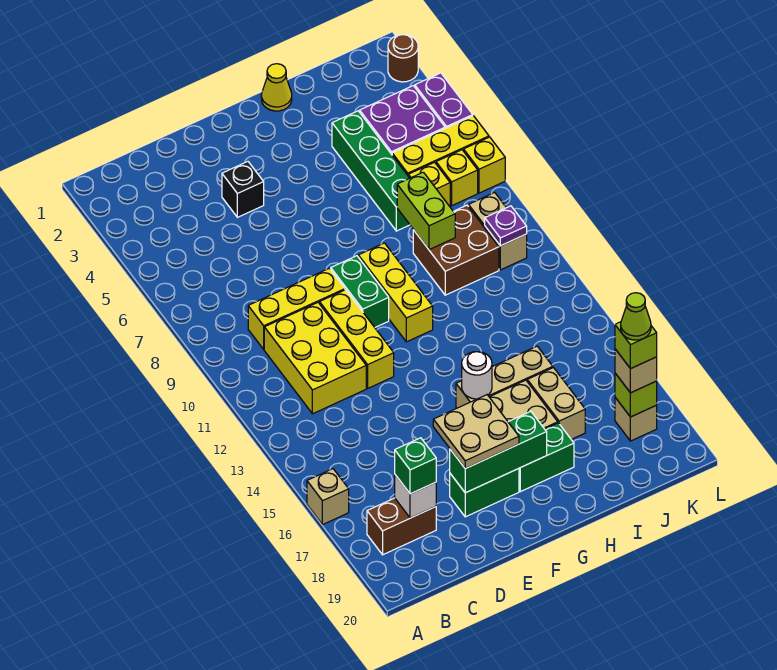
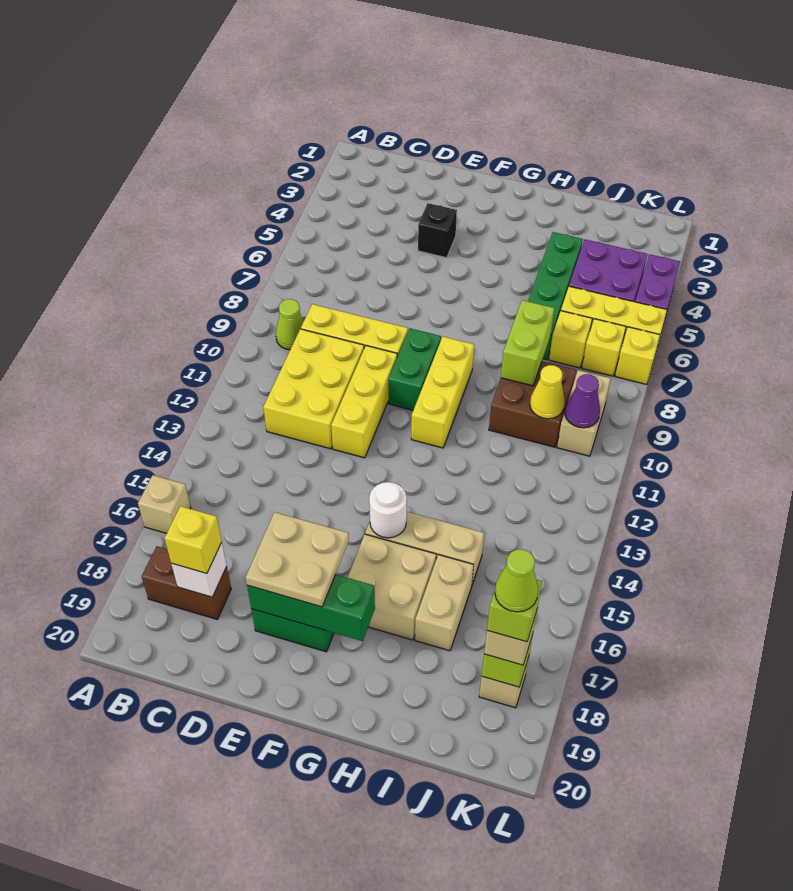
none -> lime cone B9 level 1
green brick C18 level 3 -> yellow brick C18 level 3
green brick G18:H18 level 1 -> none
yellow cone H1 level 1 -> yellow cone J10 level 2
purple plate K10 level 2 -> purple cone K10 level 2
brown round brick L2 level 1 -> none

